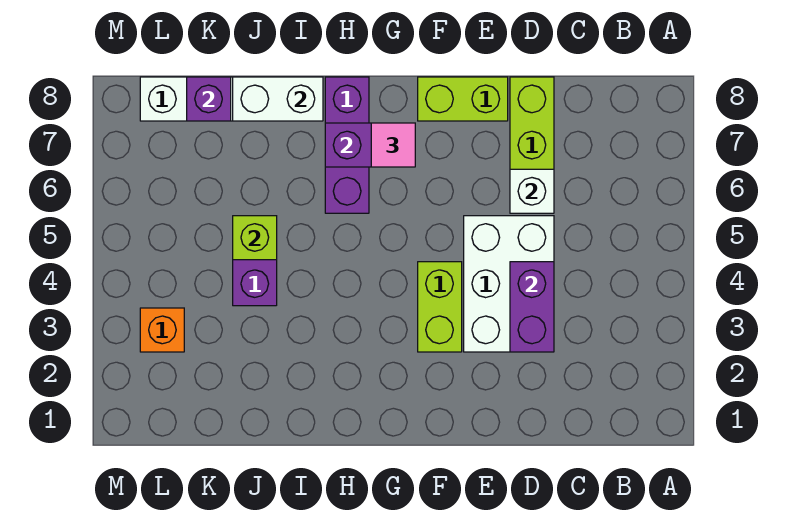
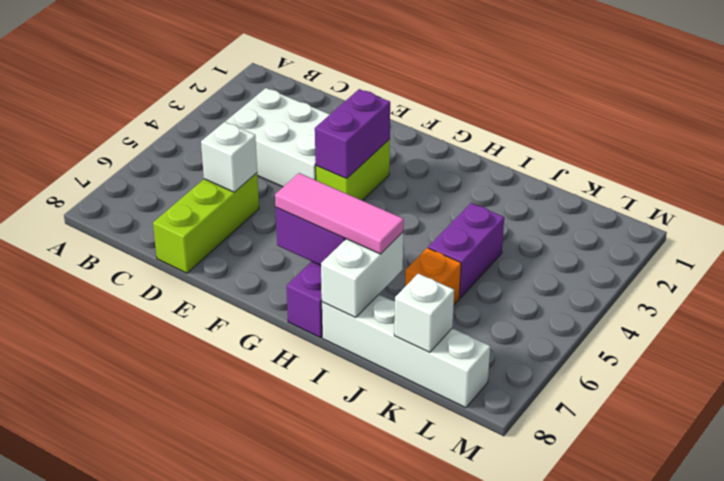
white brick D3:E5 level 1 -> white brick C3:E4 level 1
purple brick D3:D4 level 2 -> purple brick F3:F4 level 2
lime brick E8:F8 level 1 -> none
pink tile G7 level 3 -> pink tile G7:I7 level 3
white brick I8:J8 level 2 -> white brick I7:I8 level 2
lime brick J5 level 2 -> none
purple brick K8 level 2 -> white brick K8 level 2
orange brick L3 level 1 -> orange brick J6 level 1

